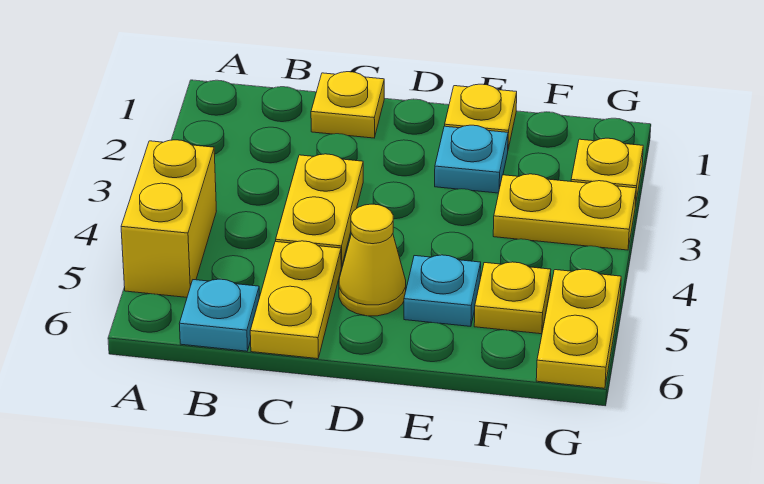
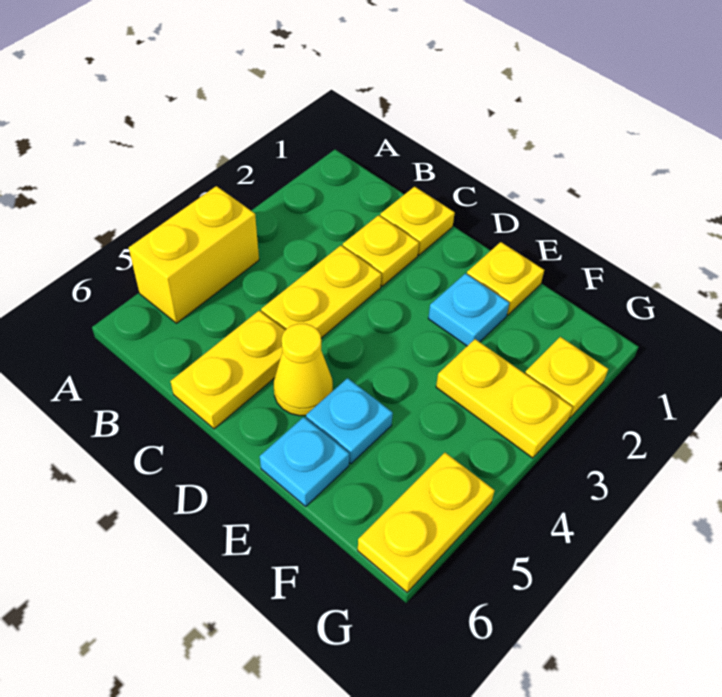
cyan plate B6 level 1 -> cyan plate E6 level 1
yellow plate F5 level 1 -> yellow plate C2 level 1

